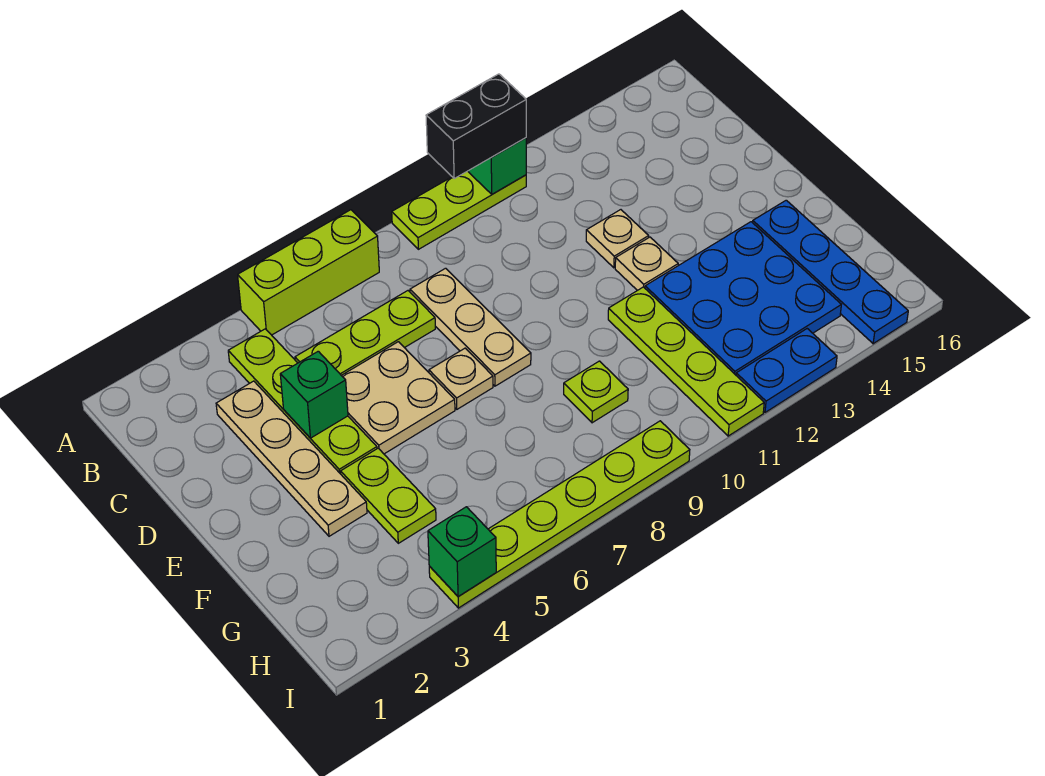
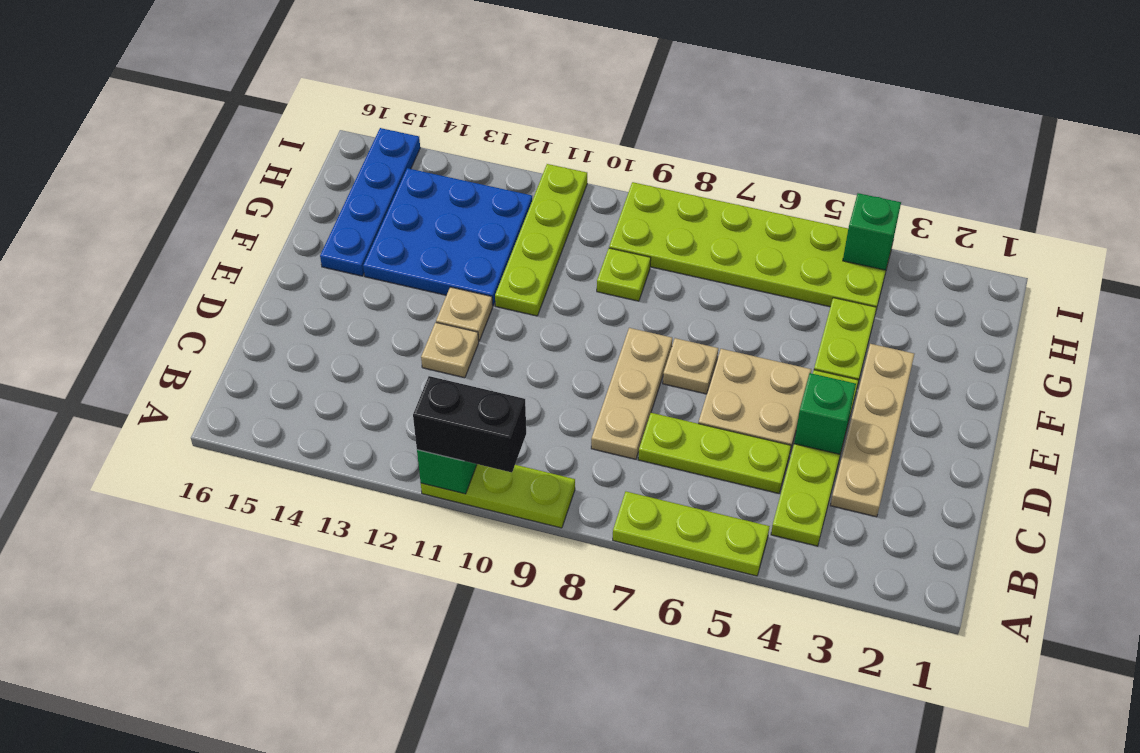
lime brick A5:A7 level 1 -> lime plate A5:A7 level 1
lime plate I4:I9 level 1 -> lime plate H4:I9 level 1
blue plate I12:I13 level 1 -> none

